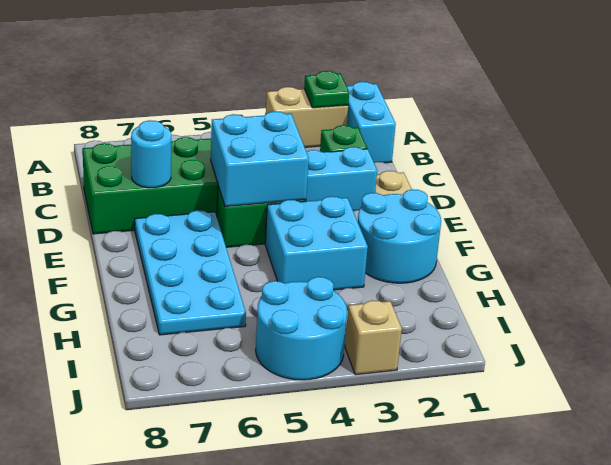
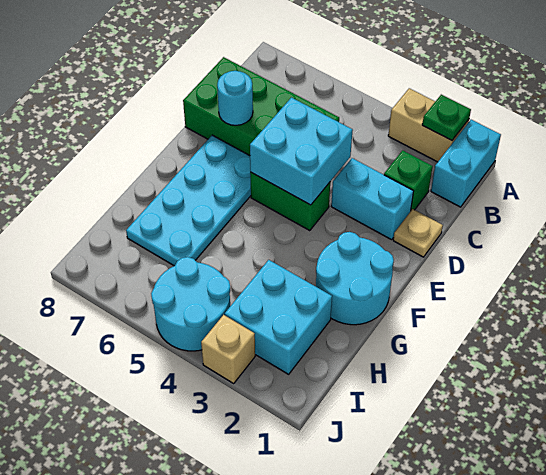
cyan brick F3:G4 level 1 -> cyan brick H2:I3 level 1

